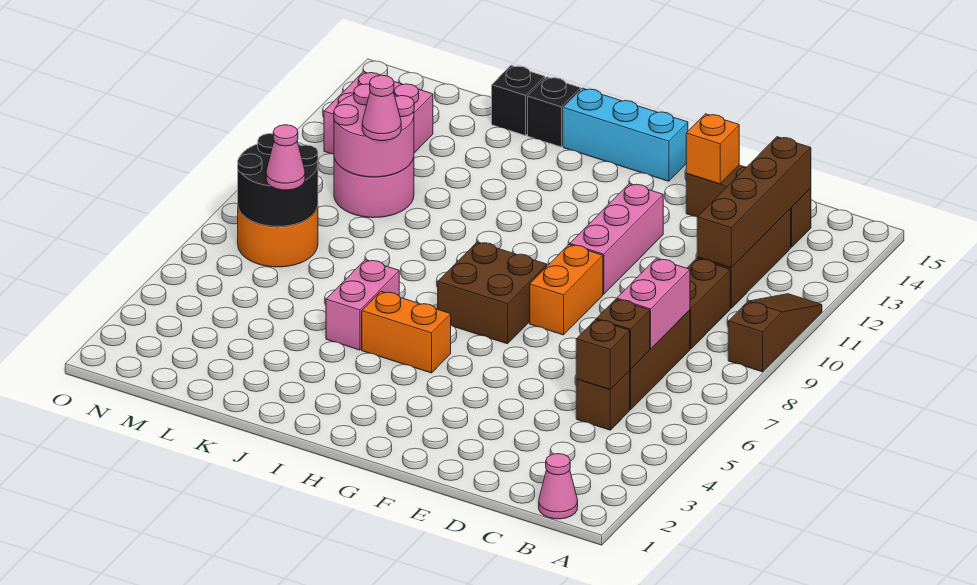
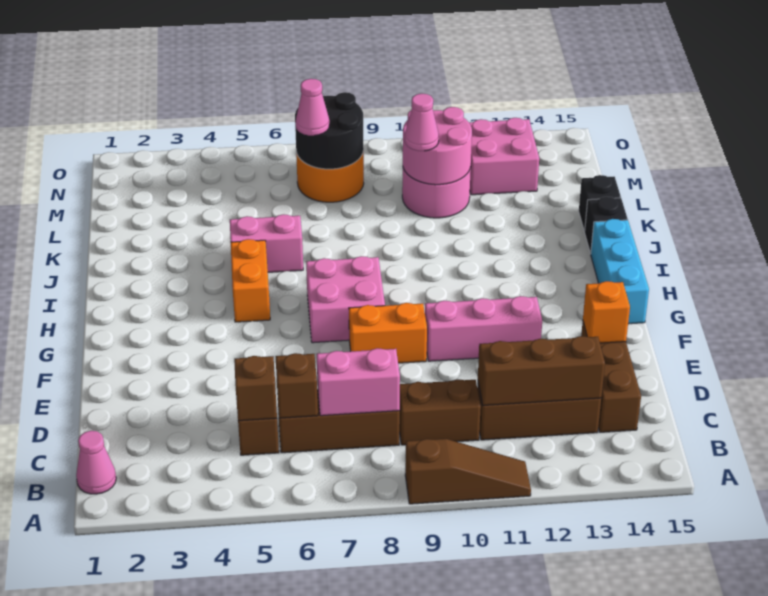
brown brick C11:C14 level 2 -> brown brick C11:C13 level 2
brown brick G7:H8 level 1 -> pink brick G7:H8 level 1

